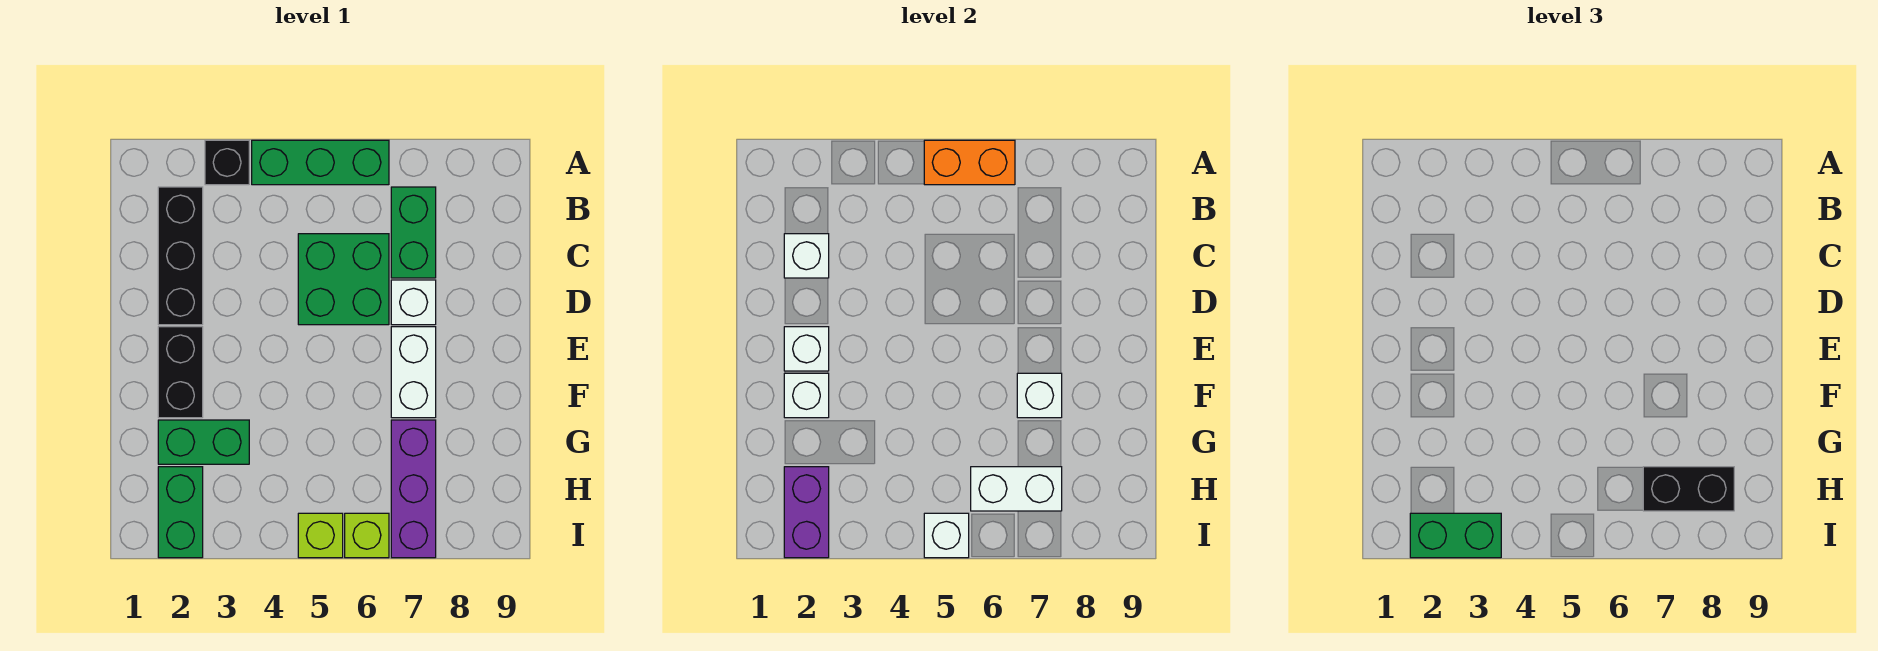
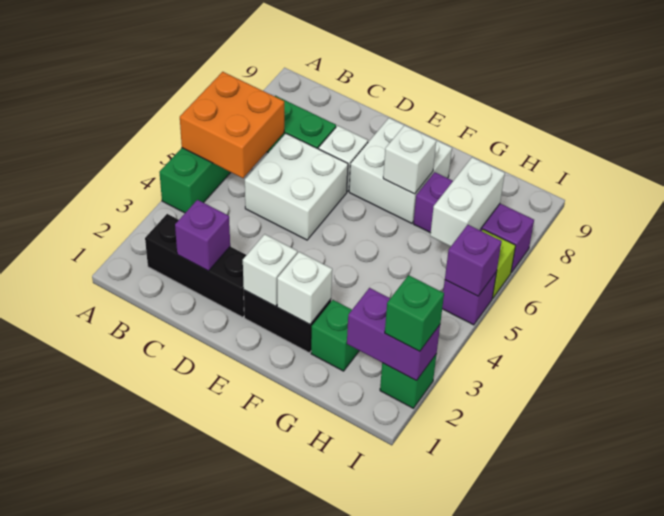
black brick A3 level 1 -> none
orange brick A5:A6 level 2 -> orange brick A5:B6 level 2
white brick C2 level 2 -> purple brick C2 level 2
green brick C5:D6 level 1 -> white brick C5:D6 level 1
white brick E7:F7 level 1 -> white brick E7:F8 level 1
green brick G2:G3 level 1 -> green brick G2 level 1
green brick H2:I2 level 1 -> green brick I2 level 1
black brick H7:H8 level 3 -> none
green brick I2:I3 level 3 -> green brick I2 level 3
lime brick I5 level 1 -> purple brick I5 level 1
white brick I5 level 2 -> purple brick I5 level 2

